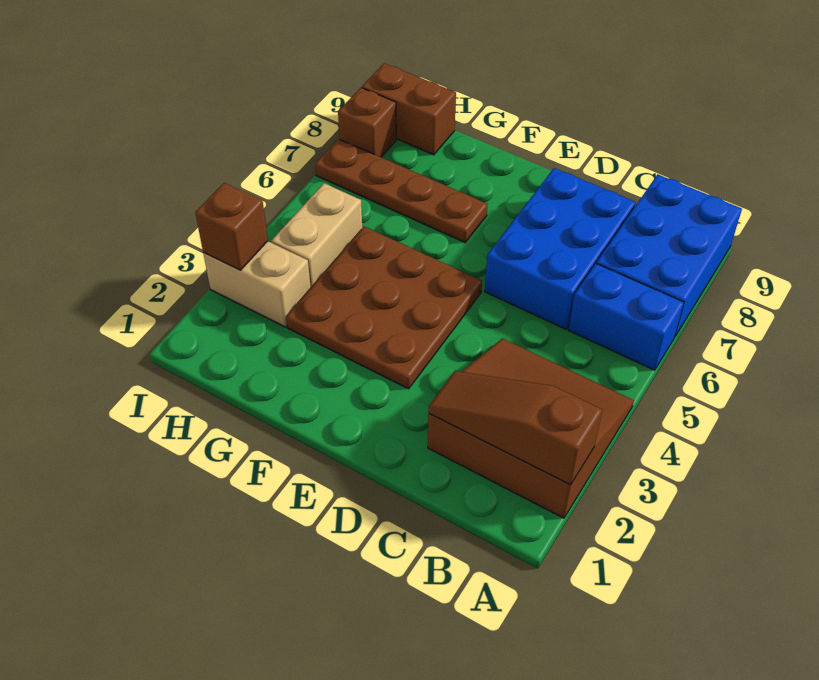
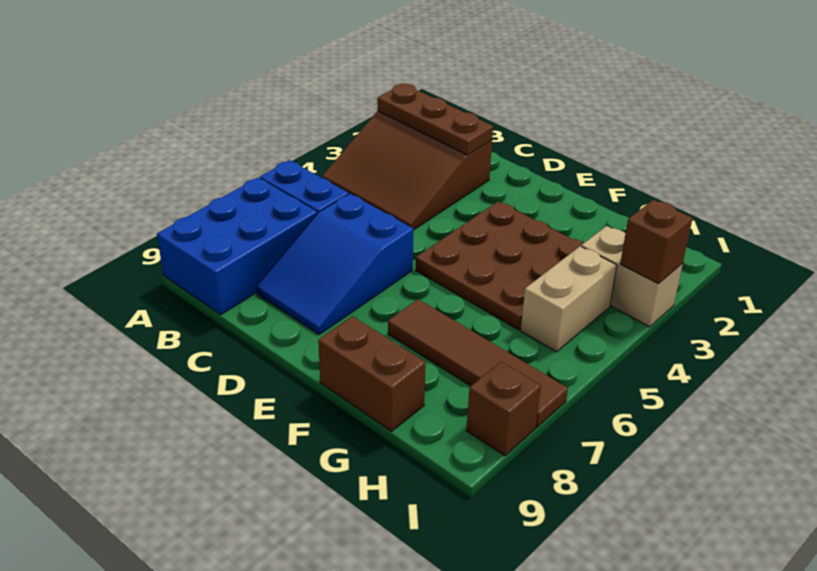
brown slope A2:C2 level 2 top A -> brown plate A2:C2 level 2
blue brick C6:D8 level 1 -> blue slope C6:D8 level 1 top 6
brown plate F7:I7 level 1 -> brown tile F7:I7 level 1
brown brick H9:I9 level 1 -> brown brick F9:G9 level 1

